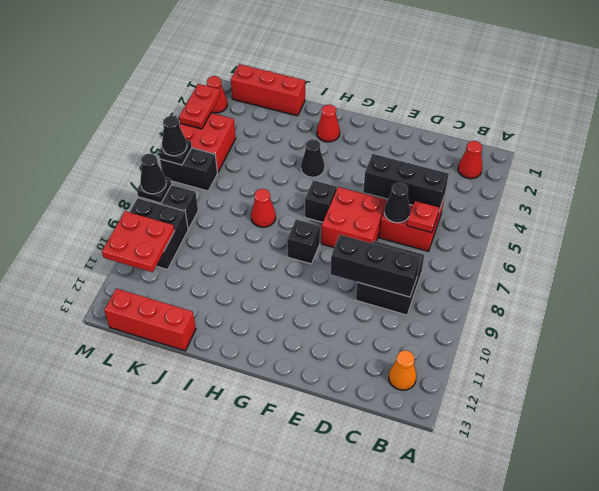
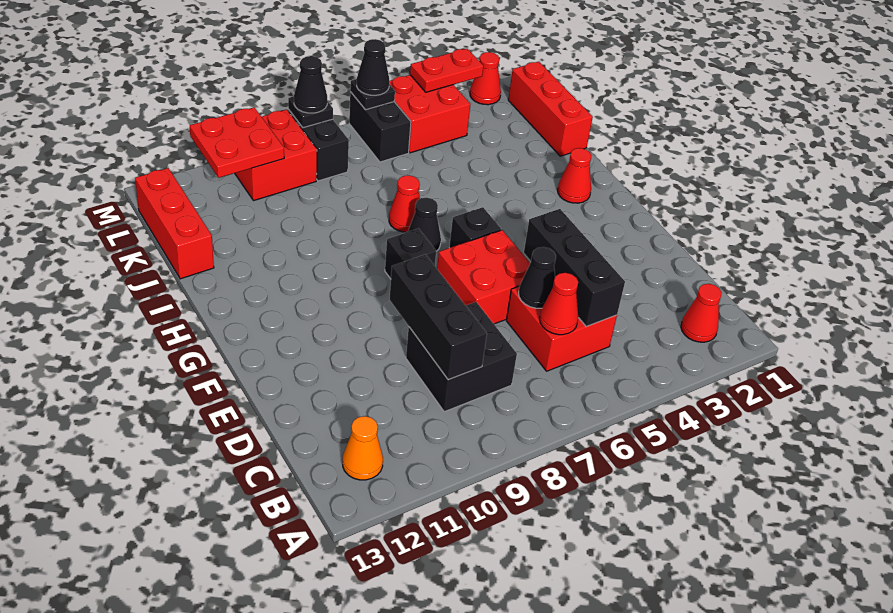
red plate C6 level 2 -> red cone C6 level 2
black cone H4 level 1 -> black cone H7 level 1
black brick L9:M10 level 1 -> red brick L9:M10 level 1

